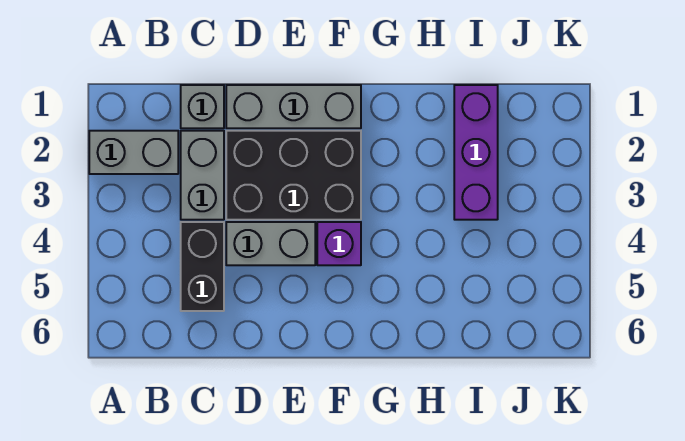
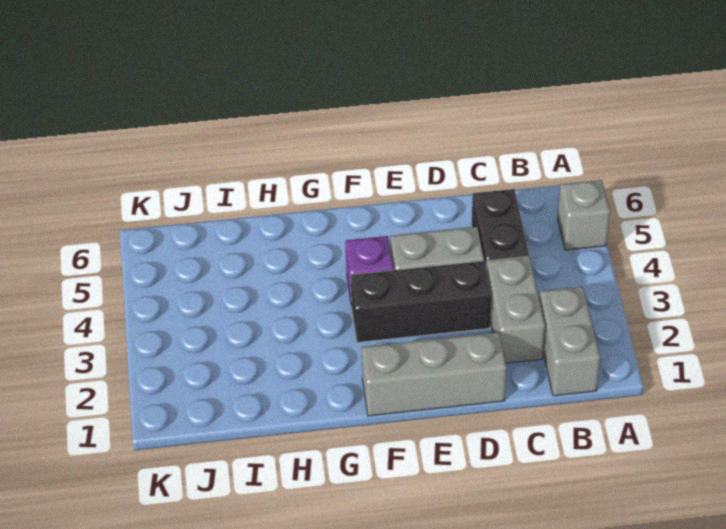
grey brick A2:B2 level 1 -> grey brick B1:B2 level 1
grey brick C1 level 1 -> grey brick A5 level 1
black brick D2:F3 level 1 -> black brick D3:F3 level 1
purple brick I1:I3 level 1 -> none

